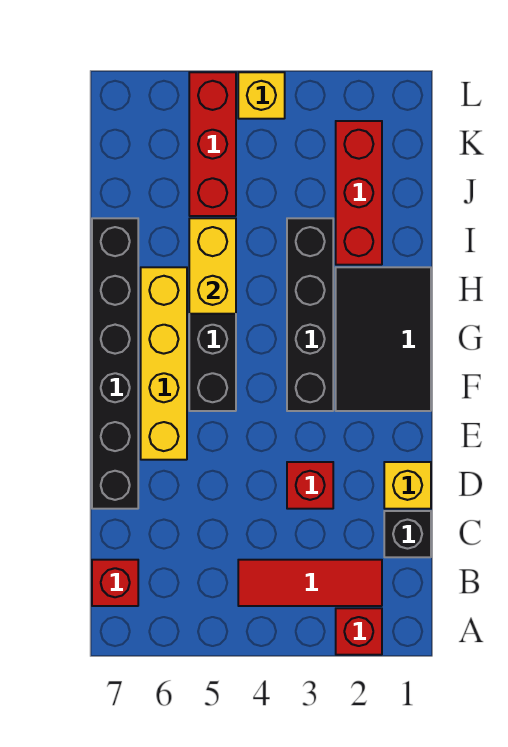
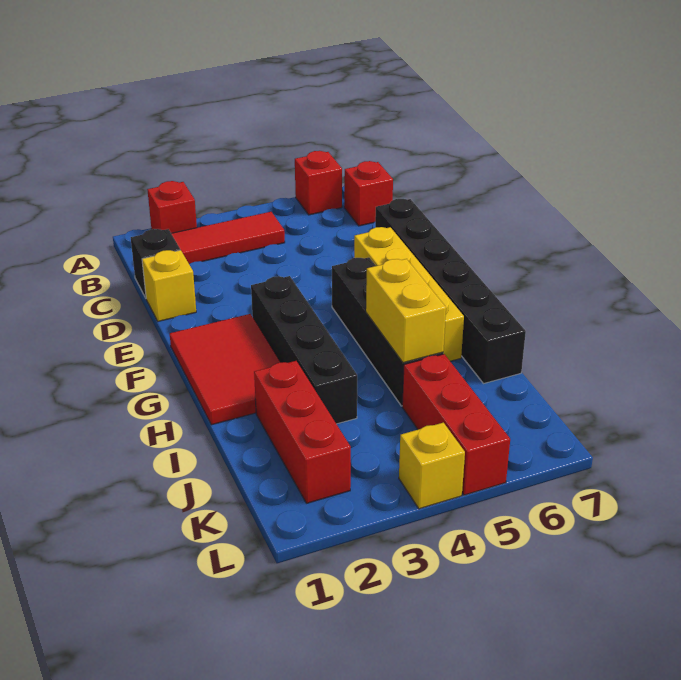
red brick D3 level 1 -> red brick A6 level 1
black tile F1:H2 level 1 -> red tile F1:H2 level 1

